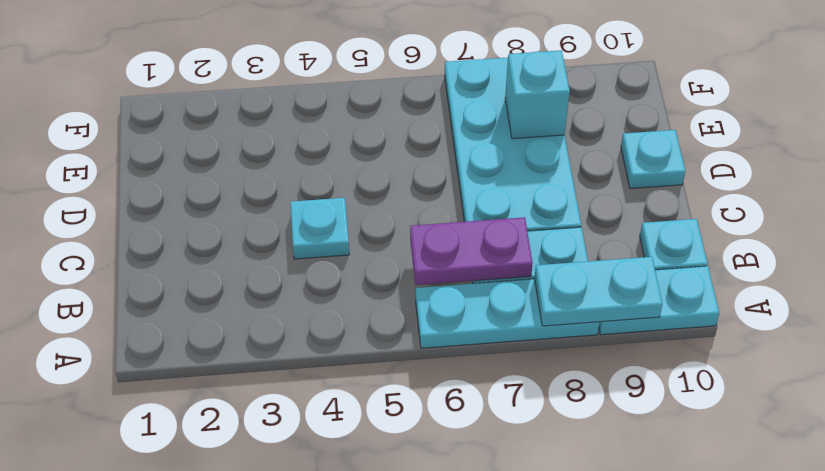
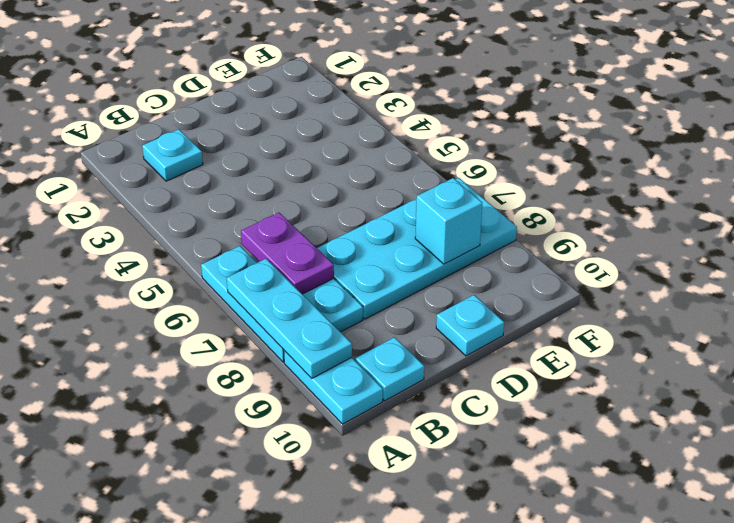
cyan plate A8:A9 level 2 -> cyan plate A7:A9 level 2
cyan plate C4 level 1 -> cyan plate B2 level 1

